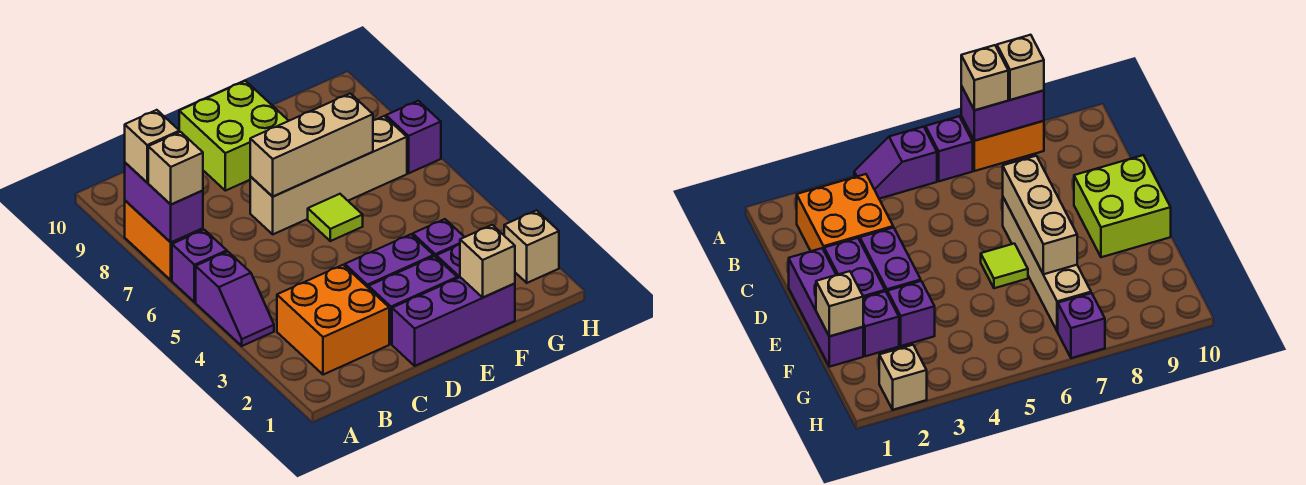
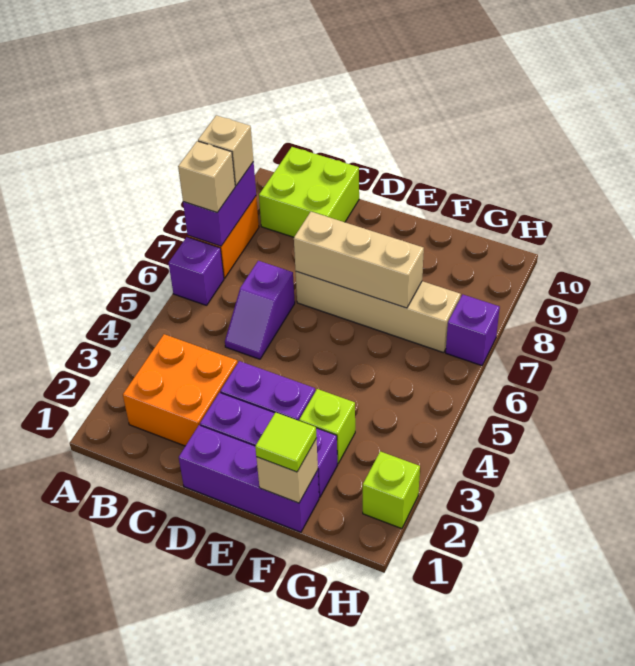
purple slope A4:A5 level 1 top 5 -> purple slope C5:C6 level 1 top 6
lime brick D9:E10 level 1 -> lime brick B9:C10 level 1
lime tile E6 level 1 -> lime tile F1 level 3
purple brick F3 level 1 -> lime brick F3 level 1
tan brick H2 level 1 -> lime brick H2 level 1

